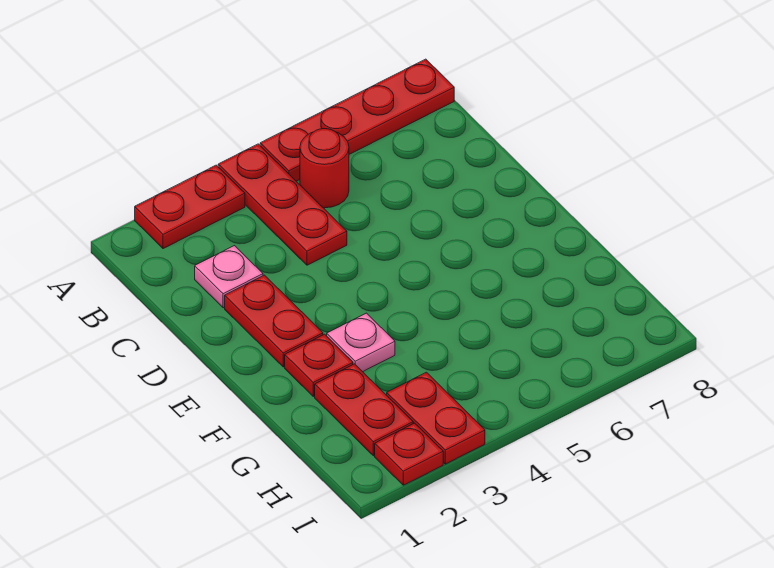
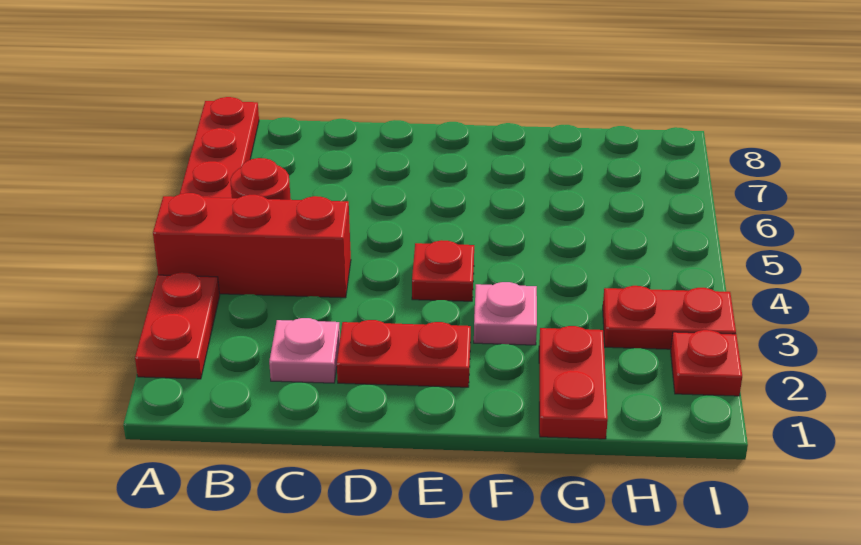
red plate A4:C4 level 1 -> red brick A4:C4 level 1
red plate F2 level 1 -> red plate E4 level 1
red plate G2:H2 level 1 -> red plate G1:G2 level 1

